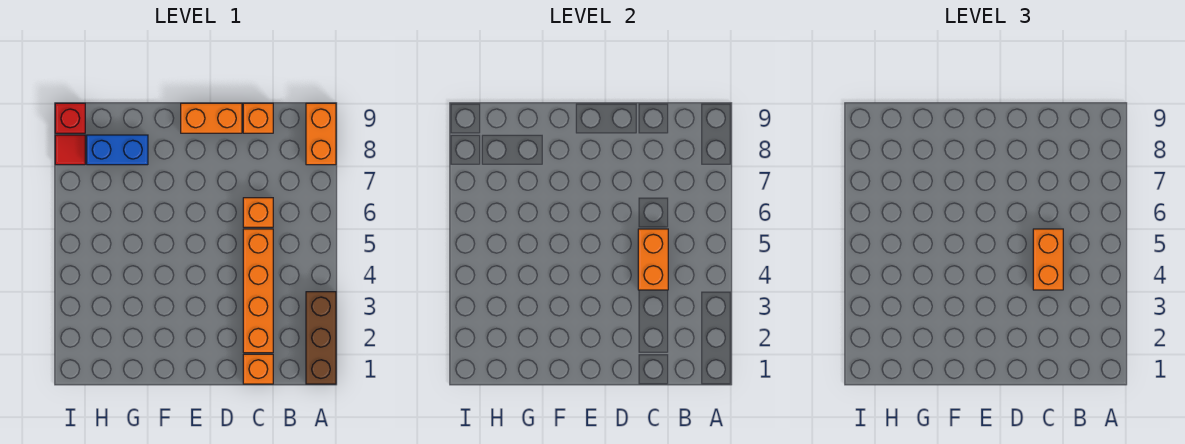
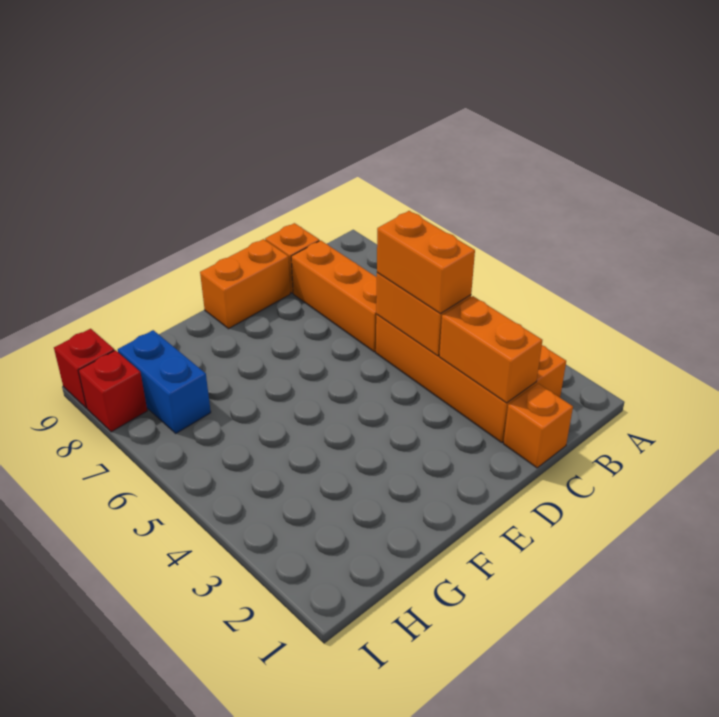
brown brick A1:A3 level 1 -> none
orange brick A8:A9 level 1 -> orange brick C2:C3 level 2
orange brick C2:C5 level 1 -> orange brick B2:C5 level 1
orange brick C6 level 1 -> orange brick C6:C8 level 1
blue brick G8:H8 level 1 -> blue brick H7:H8 level 1
red tile I8 level 1 -> red brick I8 level 1

